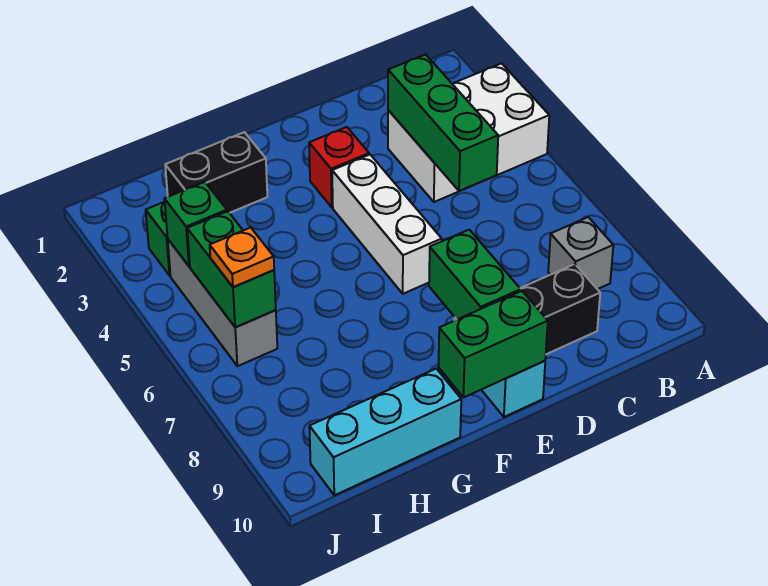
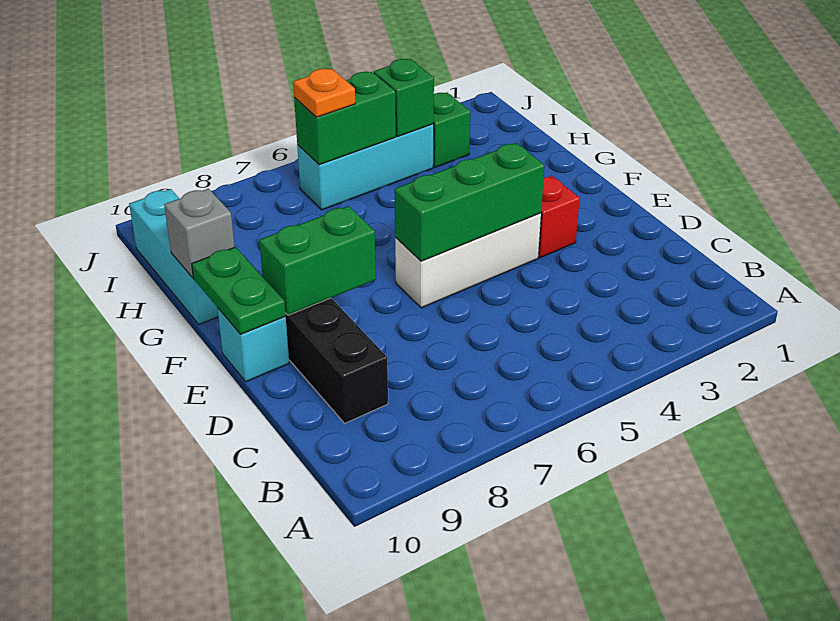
white brick A3:C4 level 1 -> none
grey brick B8 level 1 -> grey brick G10 level 2
green brick C3:C5 level 2 -> green brick E4:E6 level 2
green brick E10:F10 level 2 -> green plate E10:F10 level 2
black brick G2:H2 level 1 -> none
grey brick I4:I6 level 1 -> cyan brick I4:I6 level 1

